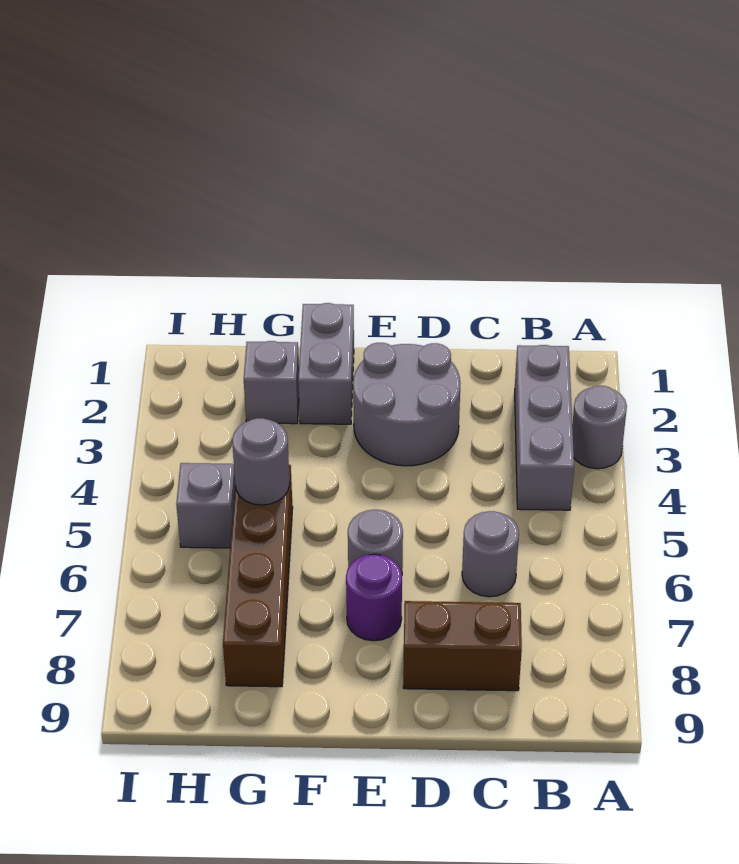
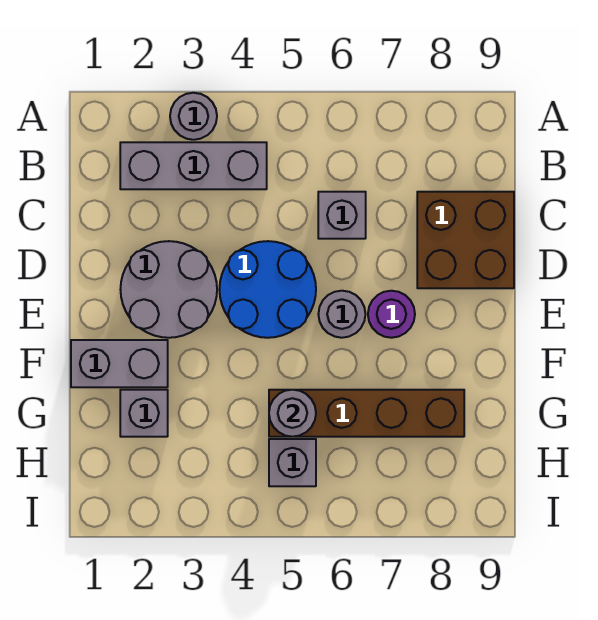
grey round brick C6 level 1 -> grey brick C6 level 1
brown brick C8:D8 level 1 -> brown brick C8:D9 level 1
none -> blue round brick D4:E5 level 1

